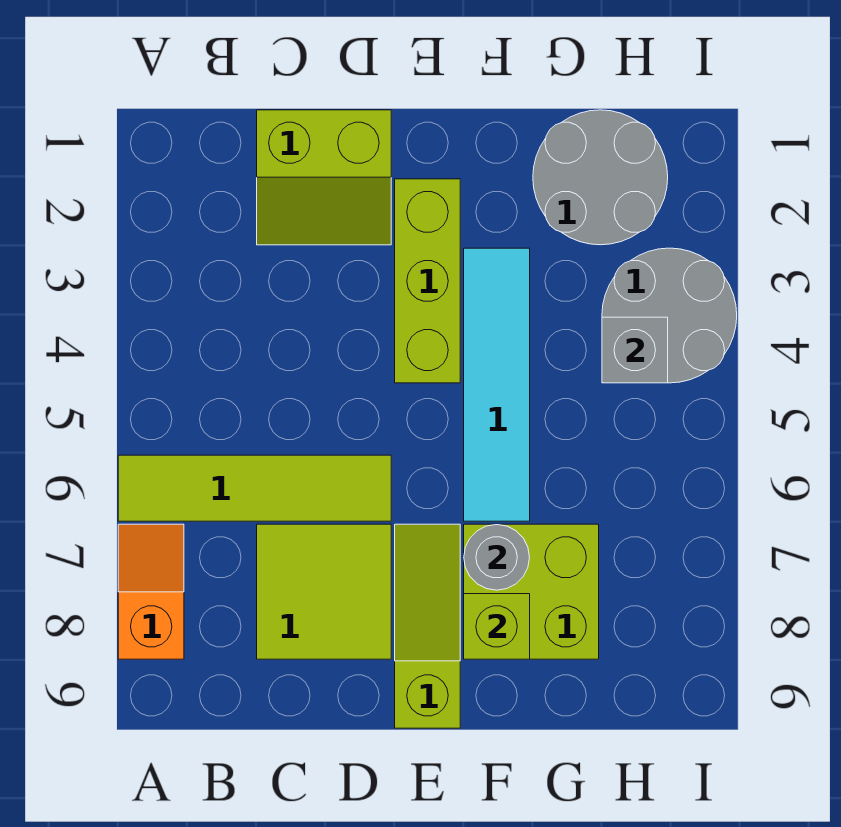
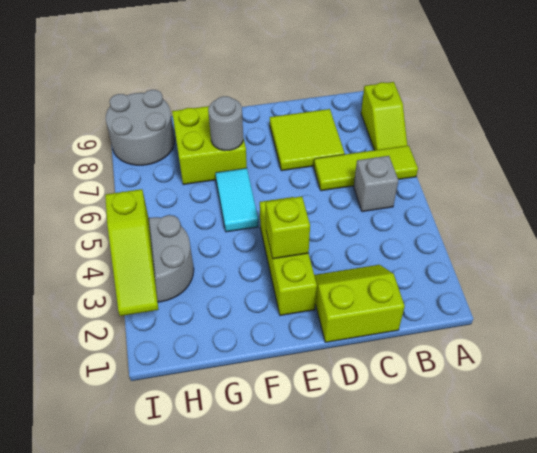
lime tile A6:D6 level 1 -> lime tile A6:C6 level 1
orange slope A7:A8 level 1 top 8 -> lime slope A7:A8 level 1 top 8
lime slope E7:E9 level 1 top 9 -> lime slope I2:I4 level 2 top 4
cyan tile F3:F6 level 1 -> cyan tile F5:F6 level 1
lime brick F8 level 2 -> lime brick E3 level 2
grey round brick G1:H2 level 1 -> grey round brick H8:I9 level 1
grey brick H4 level 2 -> grey brick B5 level 1

